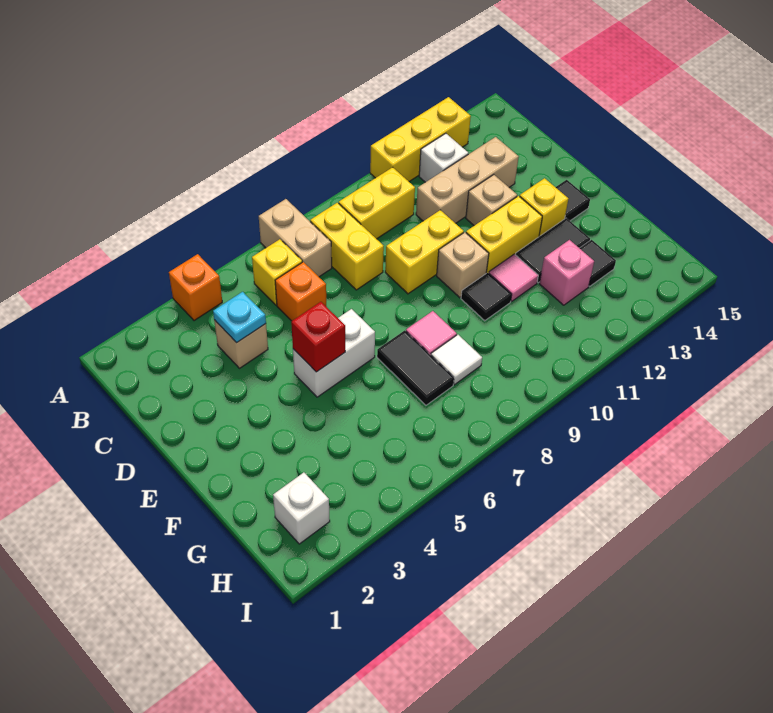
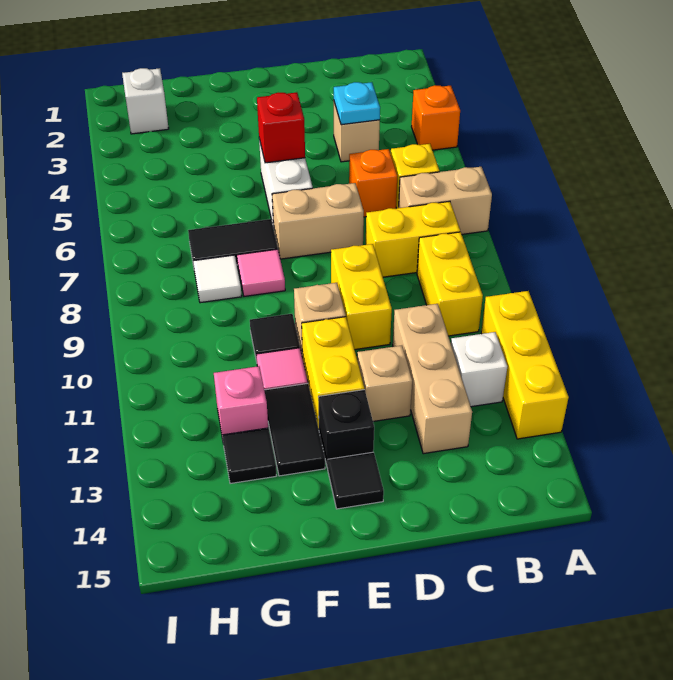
none -> tan brick D7:E7 level 1
yellow brick E13 level 1 -> black brick E13 level 1

